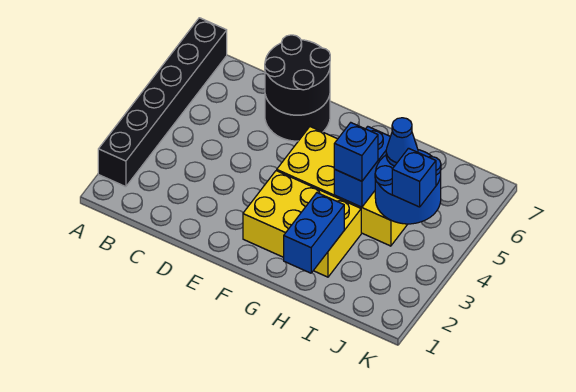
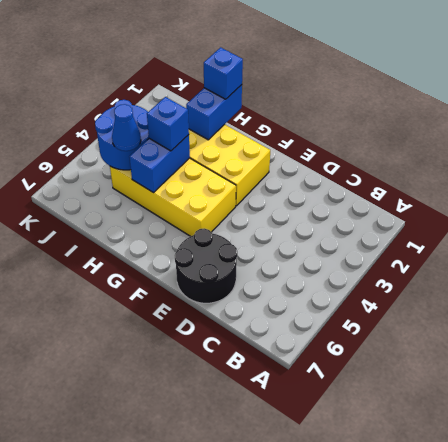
black brick A2:A7 level 1 -> none
black round brick D6:E7 level 2 -> none
blue brick J4 level 3 -> blue brick H1 level 3

